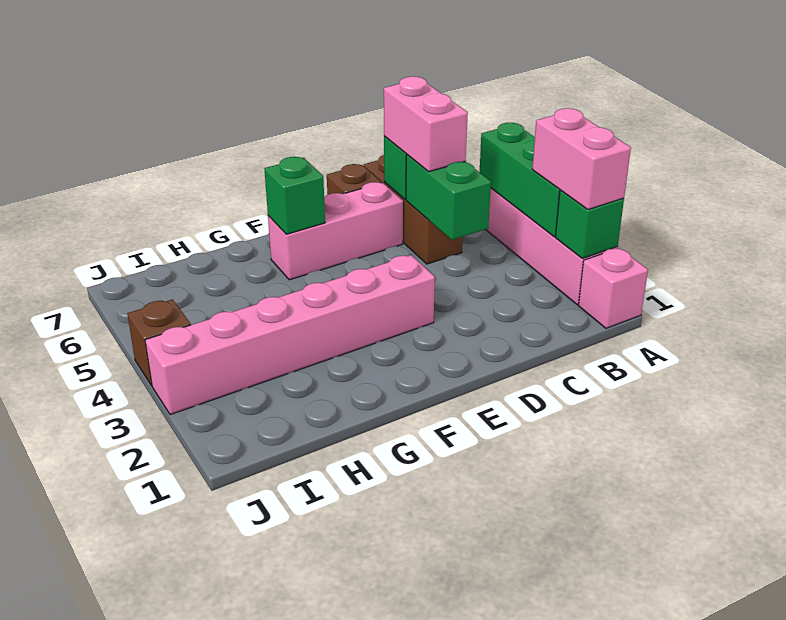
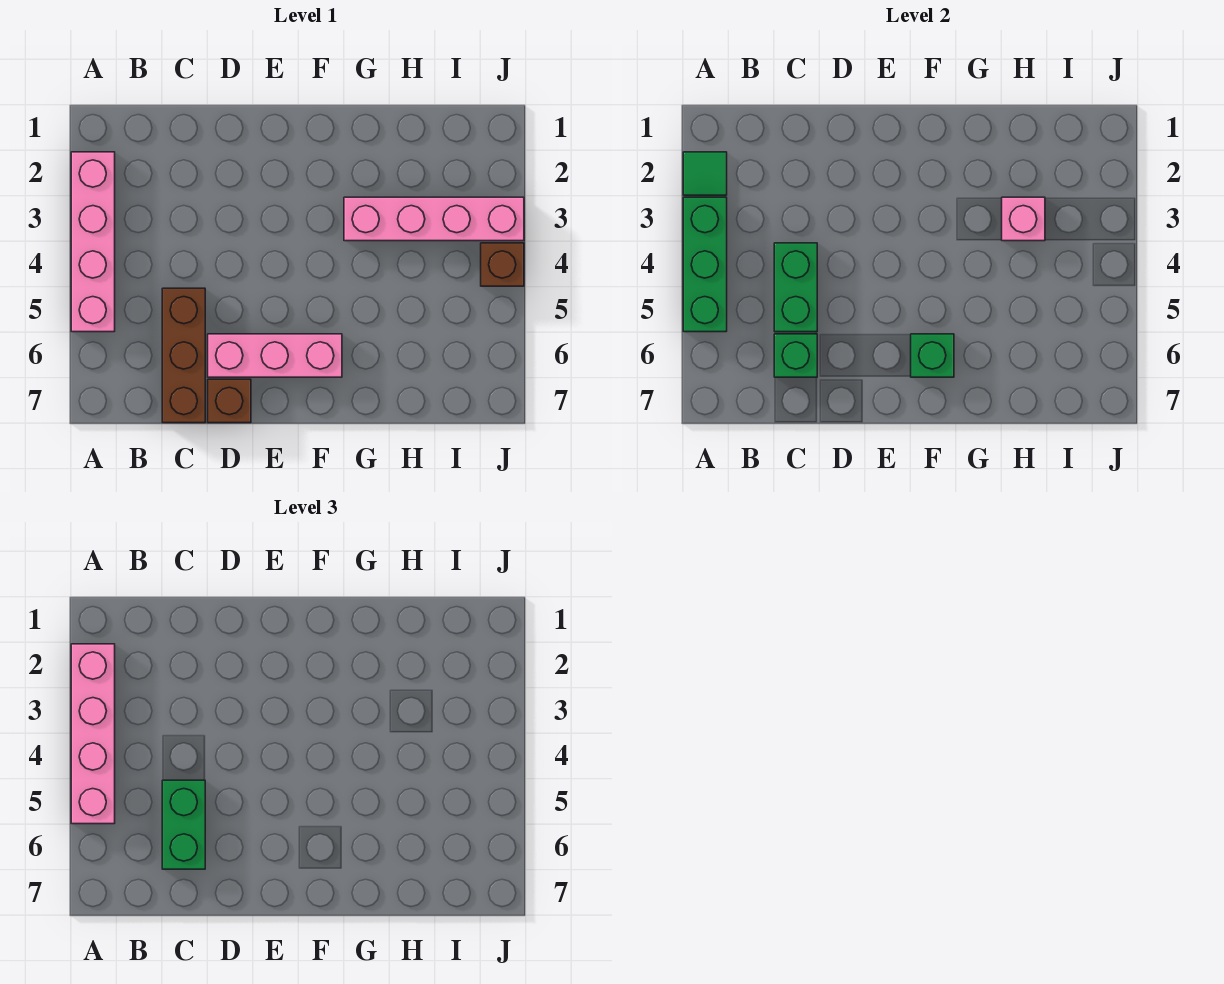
pink brick A1 level 1 -> pink brick H3 level 2
green brick A2 level 2 -> green tile A2 level 2
pink brick A2:A3 level 3 -> pink brick A2:A5 level 3
pink brick C5:C6 level 3 -> green brick C5:C6 level 3
pink brick E3:J3 level 1 -> pink brick G3:J3 level 1

